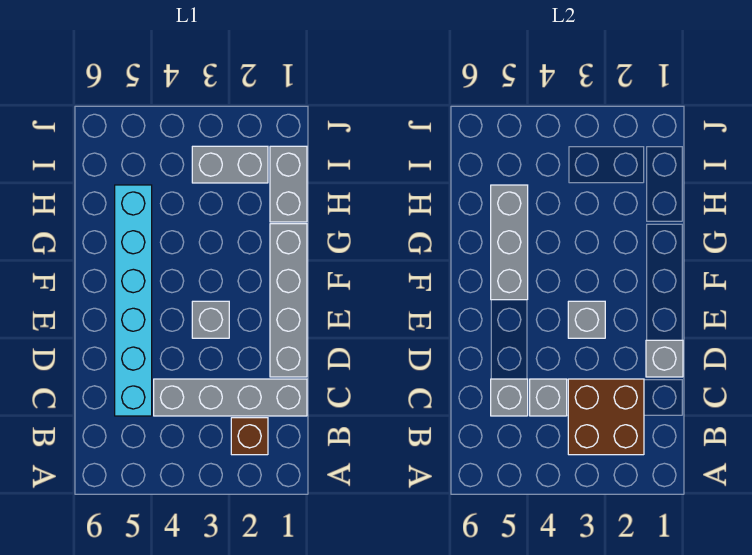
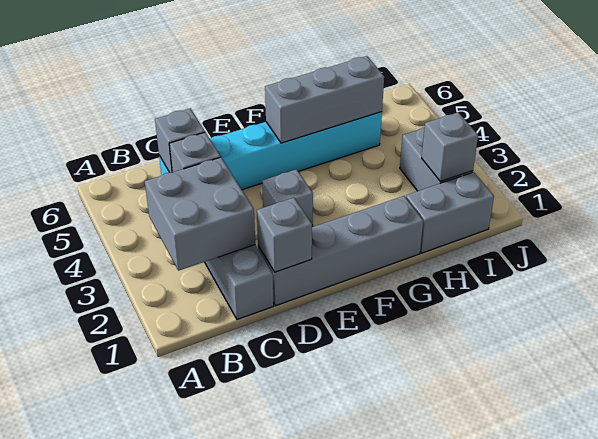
brown brick B2 level 1 -> none
brown brick B2:C3 level 2 -> grey brick B2:C3 level 2
grey brick E3 level 2 -> grey brick I2 level 2

